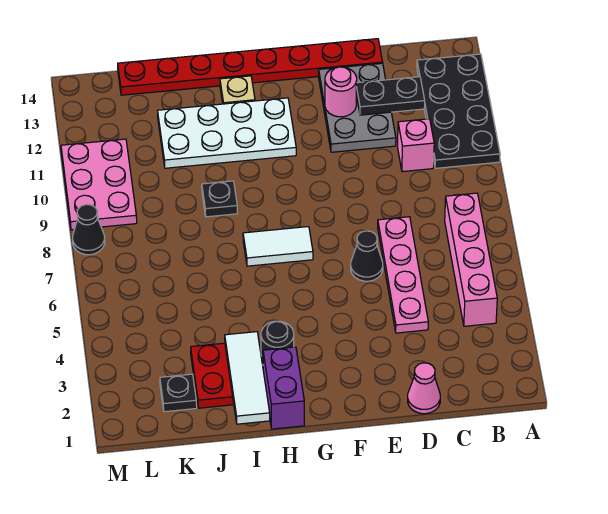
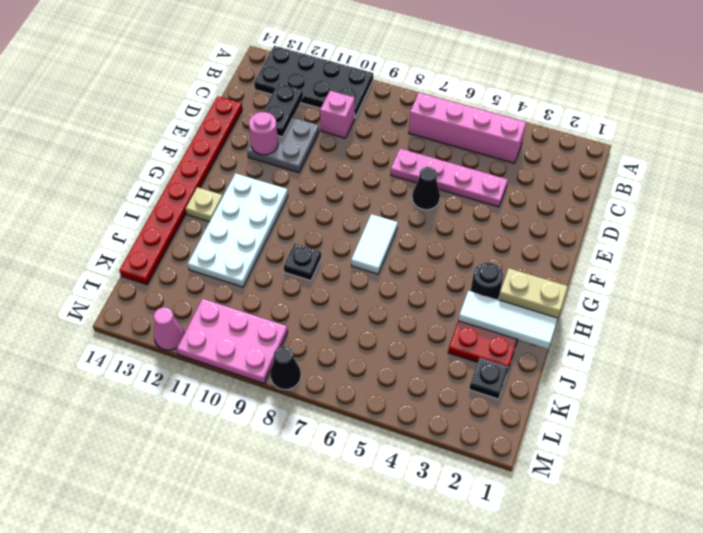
pink cone D1 level 1 -> pink cone M12 level 1
grey plate D11:E13 level 1 -> grey plate D11:E12 level 1
purple brick H1:H2 level 1 -> tan brick H1:H2 level 1

